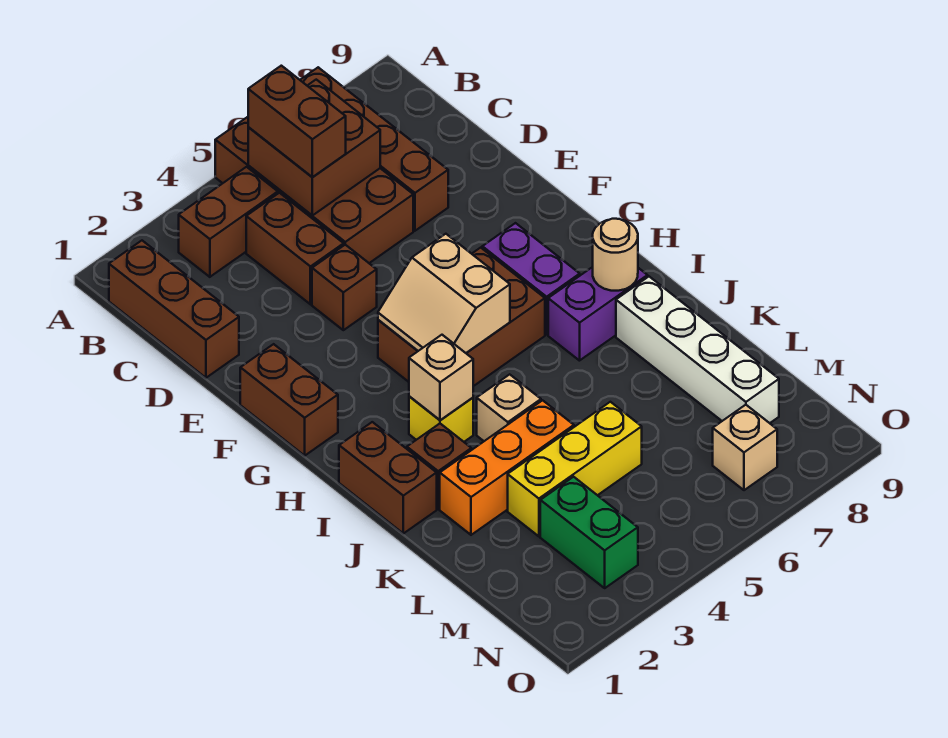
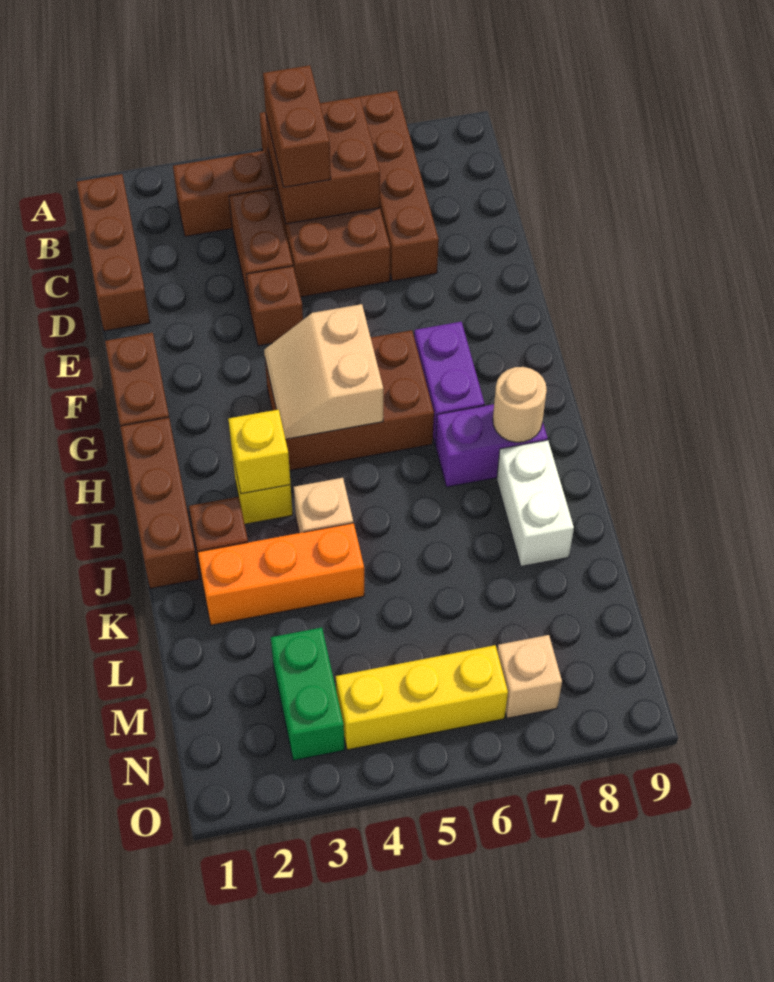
brown brick I1:J1 level 1 -> brown brick H1:J1 level 1
tan brick I3 level 2 -> yellow brick I3 level 2
white brick J8:M8 level 1 -> white brick J8:K8 level 1
yellow brick L3:L5 level 1 -> yellow brick N4:N6 level 1

